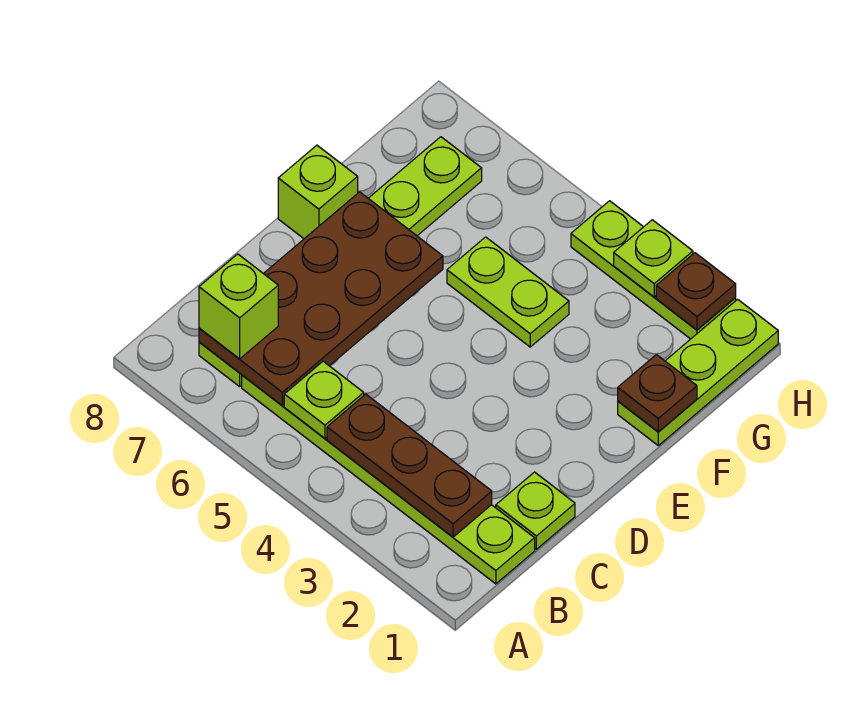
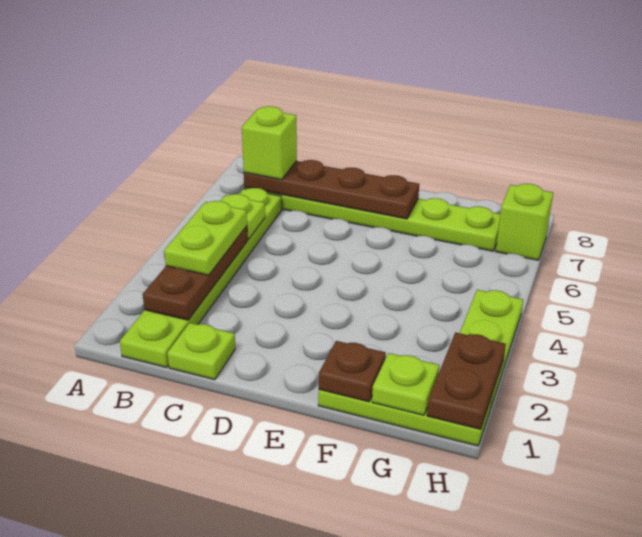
brown plate B6:E7 level 2 -> brown plate B7:E7 level 2
lime brick E8 level 1 -> lime brick H7 level 1
lime plate F4:F5 level 1 -> lime plate B3:B4 level 3
brown plate H2 level 2 -> brown plate H1:H2 level 2
lime plate H3 level 2 -> lime plate G1 level 2

